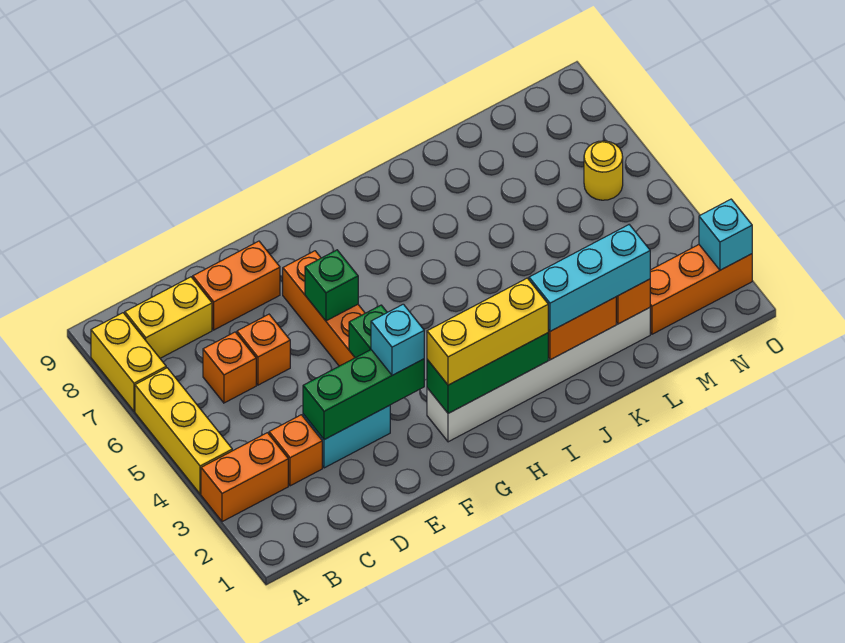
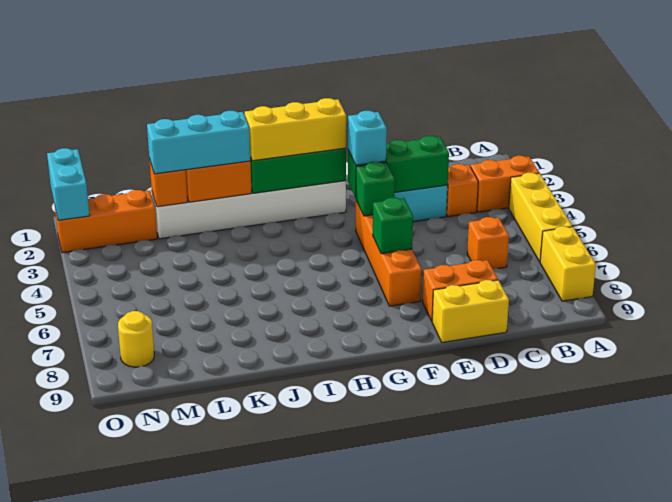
yellow brick B8:C8 level 1 -> yellow brick D9:E9 level 1
orange brick D6 level 1 -> none
yellow round brick N6 level 1 -> yellow round brick N8 level 1
cyan brick O2 level 2 -> cyan brick O1:O2 level 2

